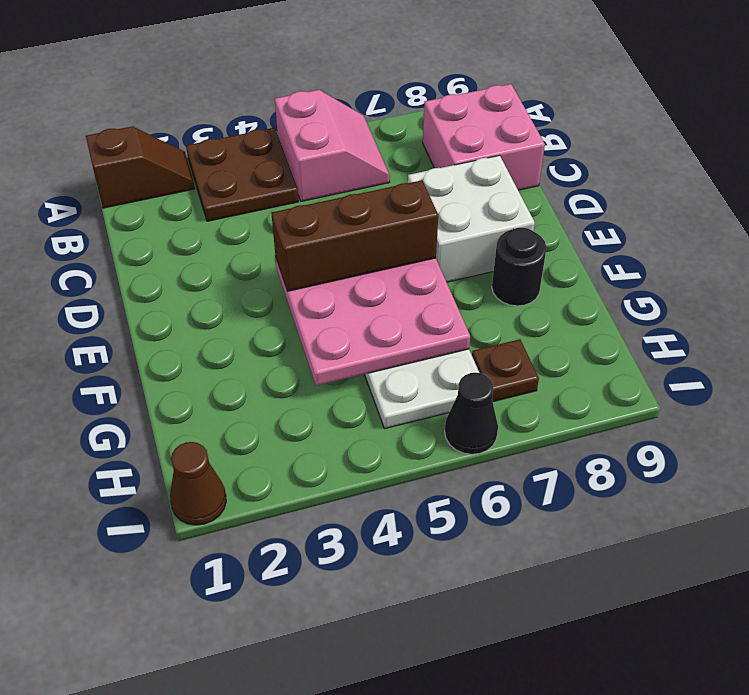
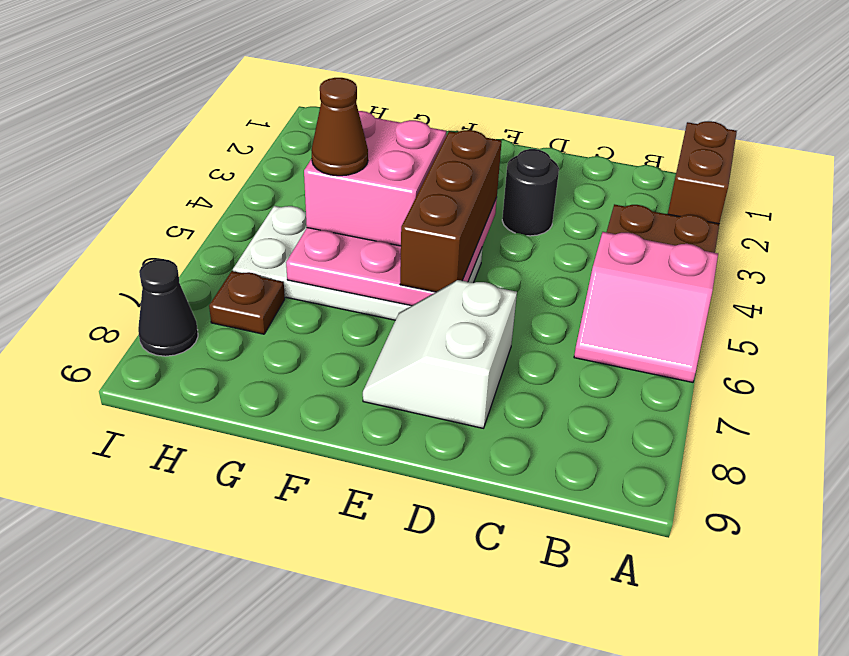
brown slope A1:A2 level 1 top 1 -> brown brick A1:A2 level 1
pink brick B8:C9 level 1 -> pink brick F4:G5 level 3
white brick D7:E8 level 1 -> white slope D7:E8 level 1 top D
black round brick F8 level 1 -> black round brick D3 level 1
brown cone I1 level 1 -> brown cone G5 level 4
black cone I6 level 1 -> black cone I8 level 1

